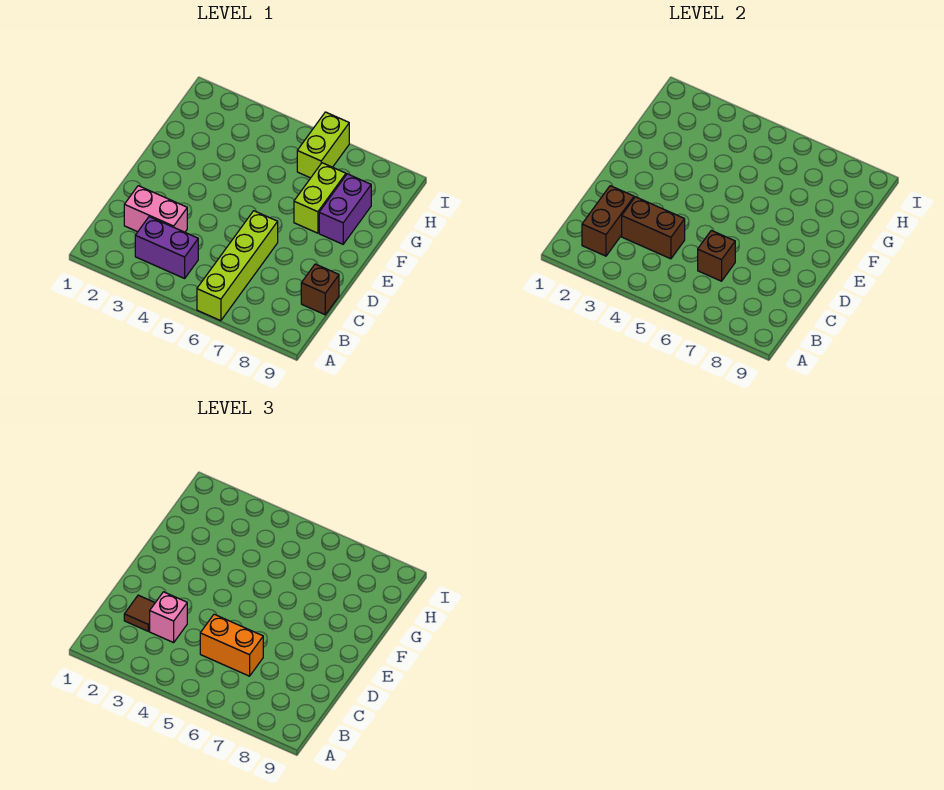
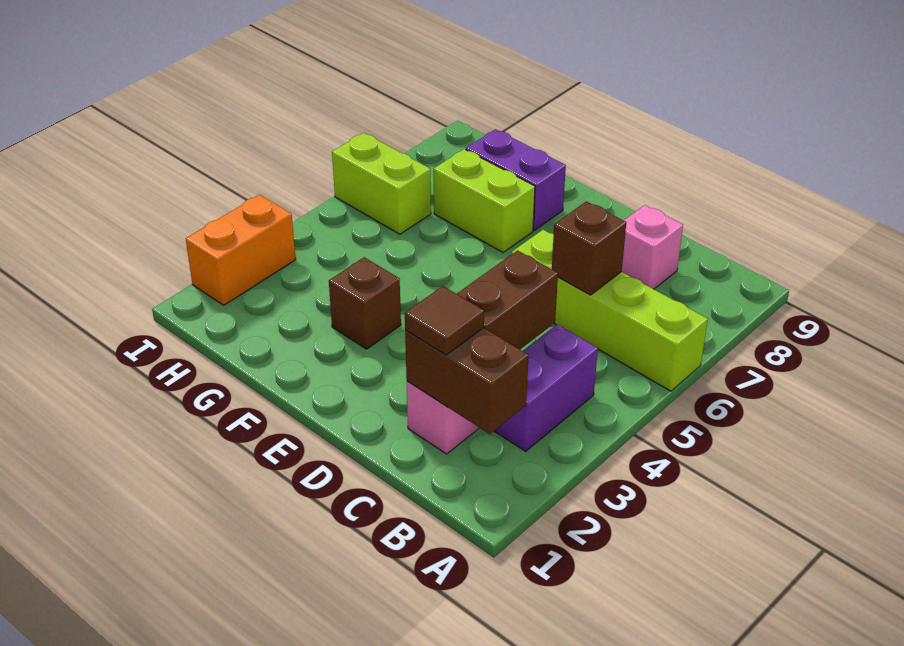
pink brick C3 level 3 -> pink brick C8 level 1
orange brick C5:C6 level 3 -> orange brick I2:I3 level 1
brown brick C9 level 1 -> brown brick F3 level 1

